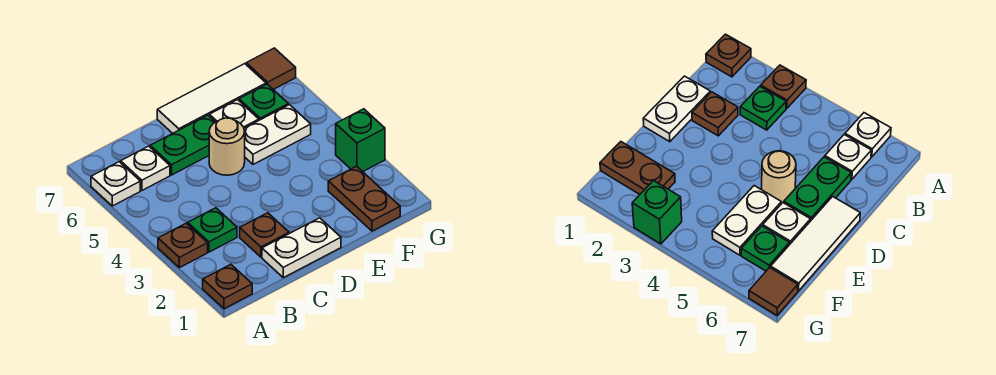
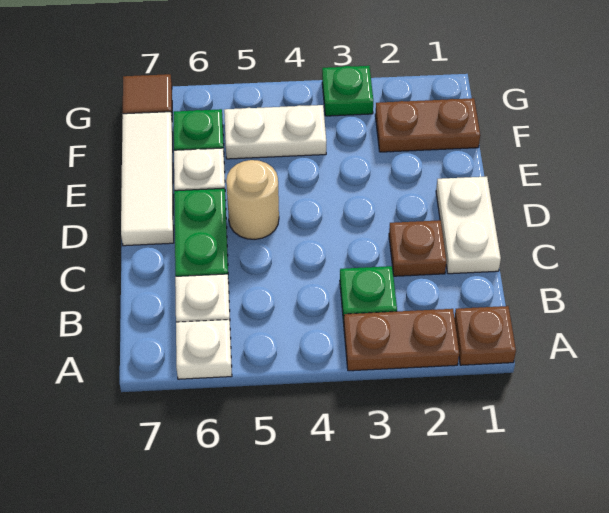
brown plate A3 level 1 -> brown plate A2:A3 level 1
white plate E5:F5 level 1 -> white plate F4:F5 level 1
green brick G3 level 1 -> green plate G3 level 1

